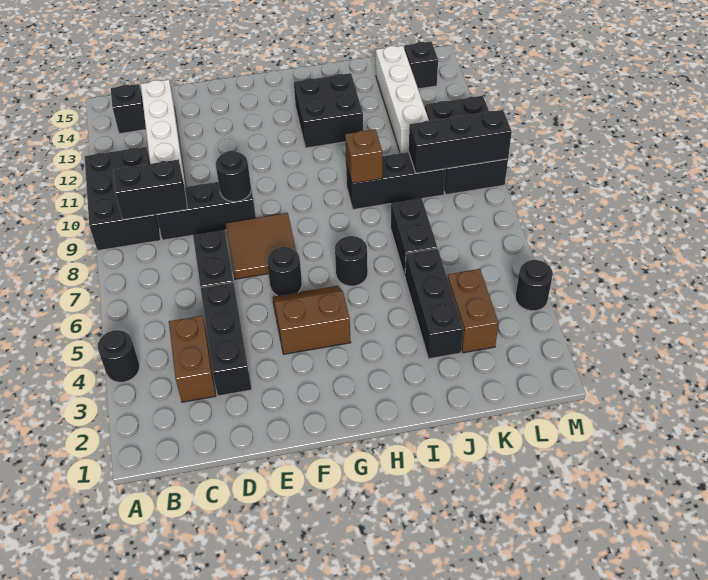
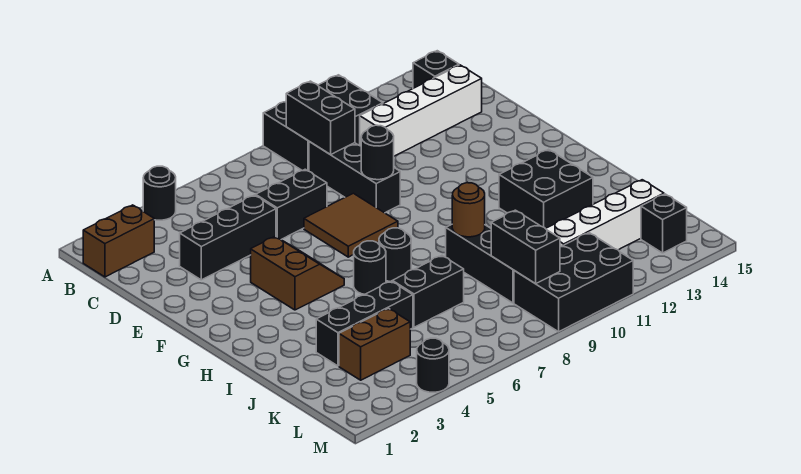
brown brick C3:C4 level 1 -> brown brick B1:B2 level 1
black round brick F6 level 1 -> black round brick H7 level 1
brown brick I9 level 2 -> brown round brick I9 level 2
black brick K9:M9 level 2 -> black brick K9:L9 level 2

